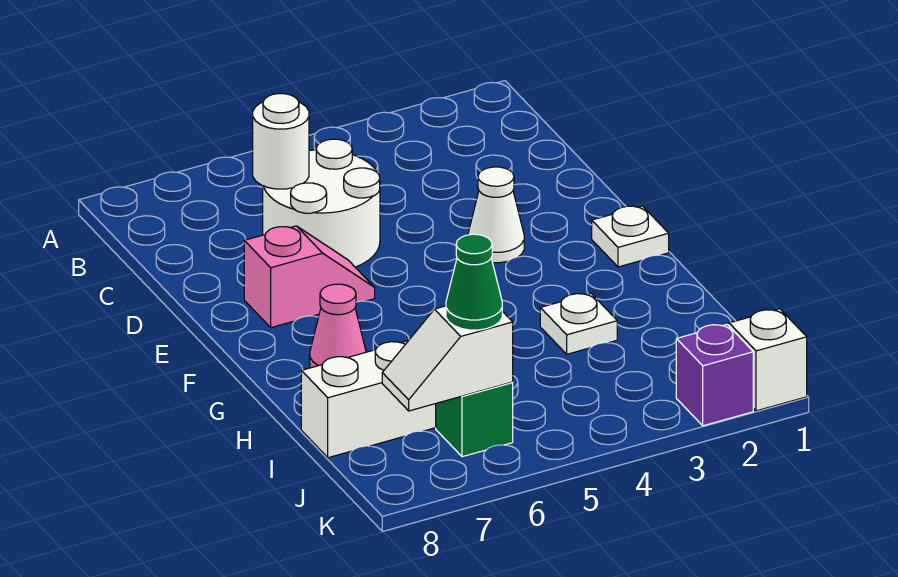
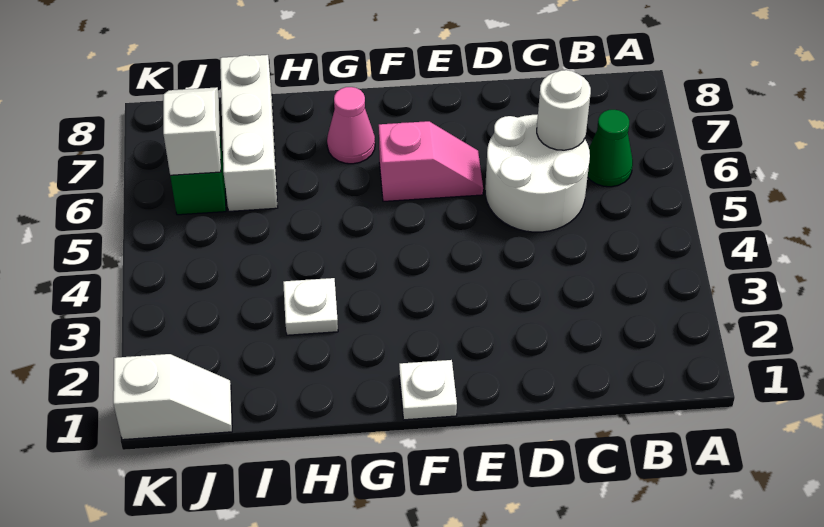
white cone E3 level 1 -> none
pink slope E6:E7 level 1 top 7 -> pink slope E6:F6 level 1 top F
green cone J6 level 3 -> green cone B6 level 1
purple brick K2 level 1 -> none

